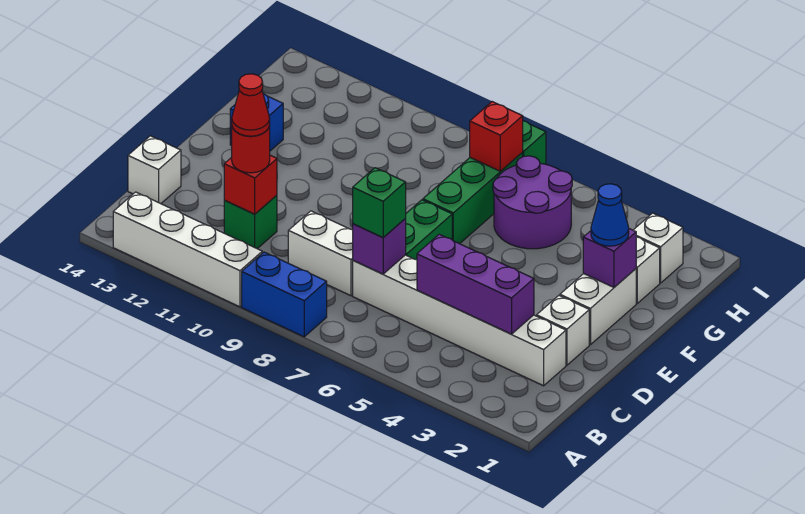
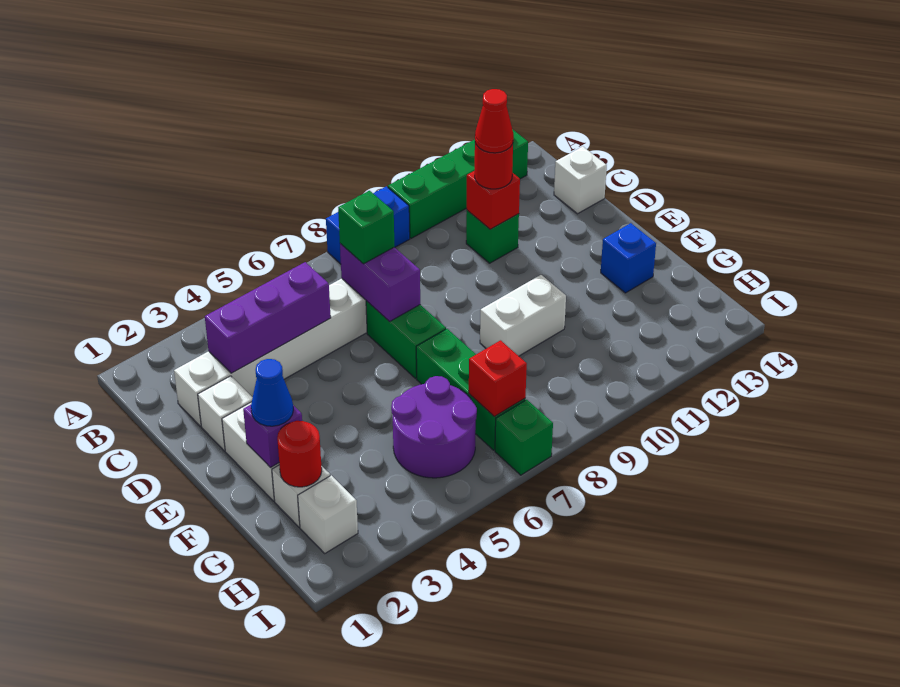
white brick A10:A13 level 1 -> green brick A10:A13 level 1
purple brick C7 level 2 -> purple brick C7:D7 level 2
white brick C8:C9 level 1 -> white brick F9:F10 level 1
none -> red round brick G2 level 2

